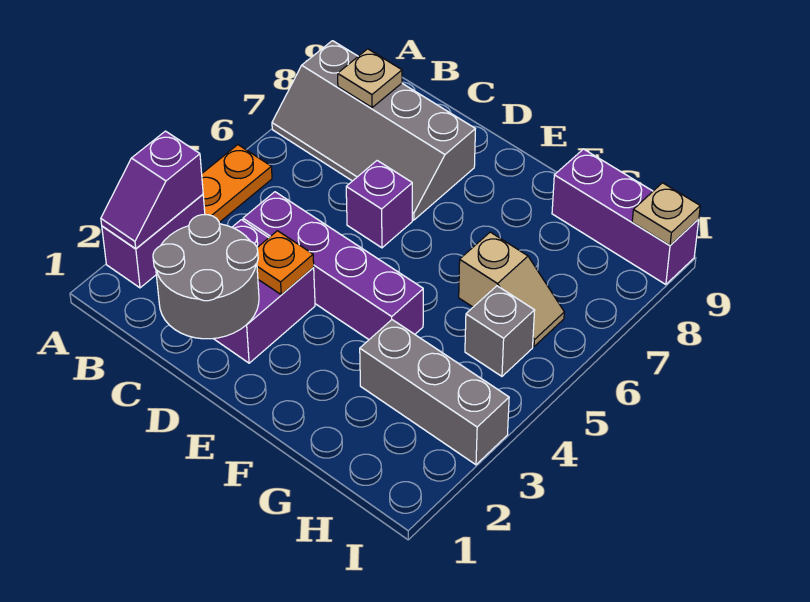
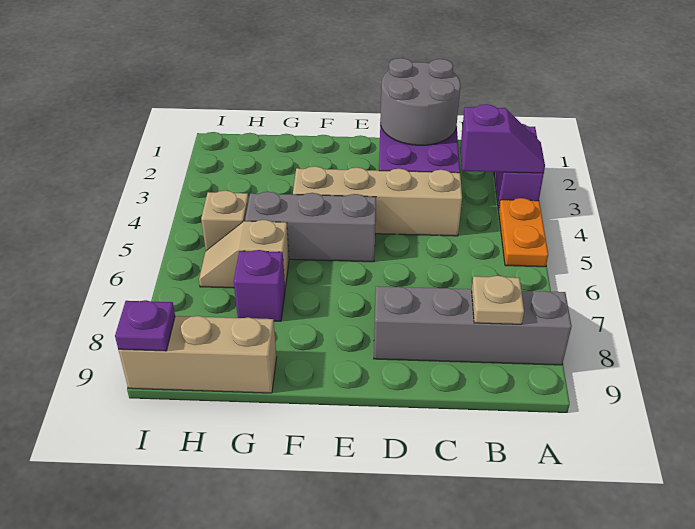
purple slope A2:A3 level 2 top 3 -> purple slope A3:B3 level 2 top B
purple brick C4:F4 level 1 -> tan brick C4:F4 level 1
orange plate D3 level 2 -> none
purple brick D6 level 1 -> purple brick G7 level 1
grey brick G3:I3 level 1 -> grey brick E5:G5 level 1
purple brick G9:I9 level 1 -> tan brick G9:I9 level 1
grey brick H5 level 1 -> tan brick H5 level 1
tan plate I9 level 2 -> purple plate I9 level 2

